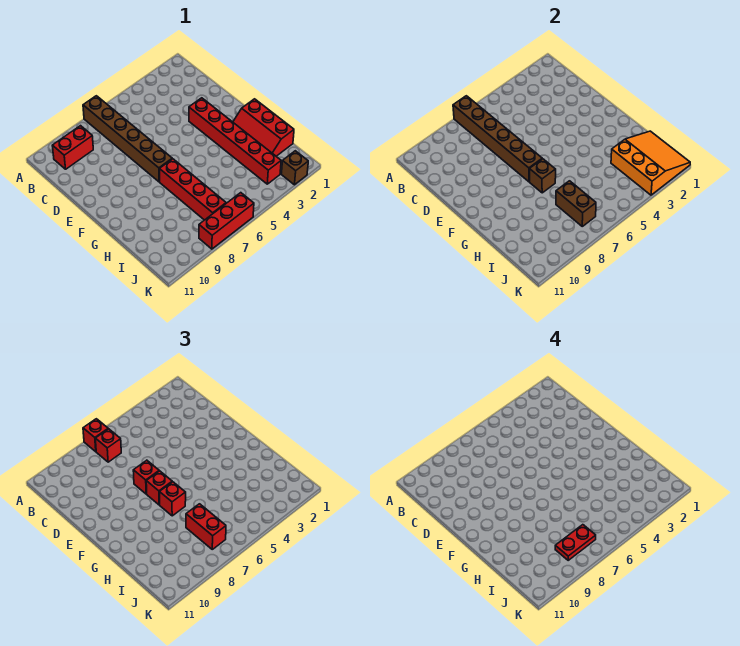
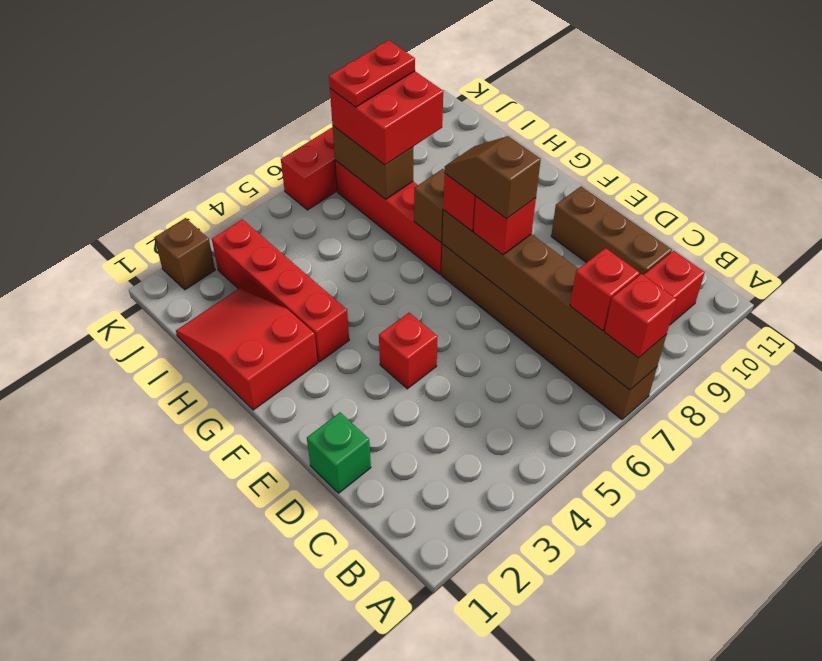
none -> brown brick C10:E10 level 1
none -> green brick D1 level 1
red brick E3:J3 level 1 -> red brick G3:J3 level 1
none -> brown slope E7:F7 level 4 top E
red slope G1:I2 level 1 top 1 -> red slope G1:I2 level 1 top G
red brick G7 level 3 -> red brick E4 level 1
orange slope I1:K3 level 2 top 3 -> none
red brick I7:J7 level 3 -> red brick I7:J8 level 3

